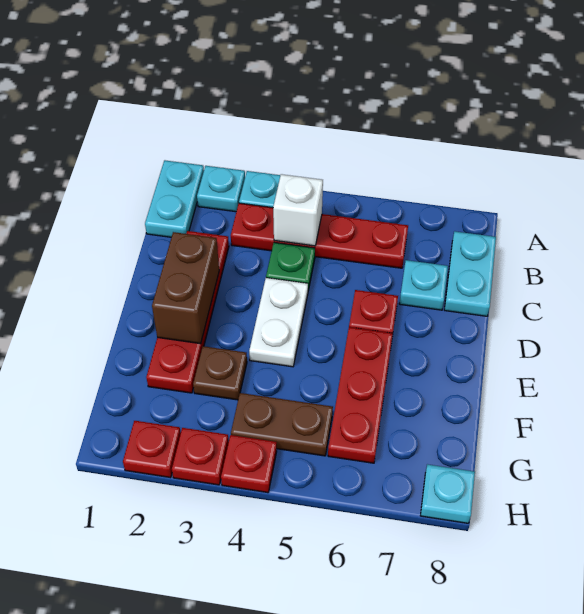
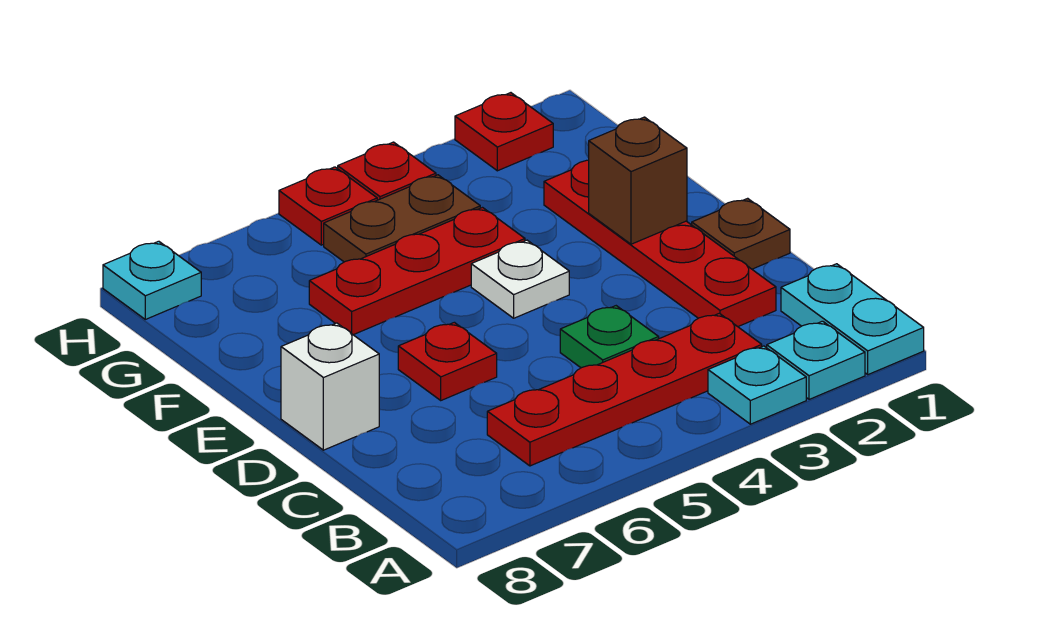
white brick B4 level 2 -> white brick D8 level 1
cyan plate B8:C8 level 1 -> none
cyan plate C7 level 1 -> none
brown brick D2:E2 level 2 -> brown brick E2 level 2
white plate D4:E4 level 1 -> white plate E4 level 1
red plate E6:G6 level 1 -> red plate F4:F6 level 1
brown plate F3 level 1 -> brown plate D1 level 1
red plate H3 level 1 -> red plate H5 level 1

